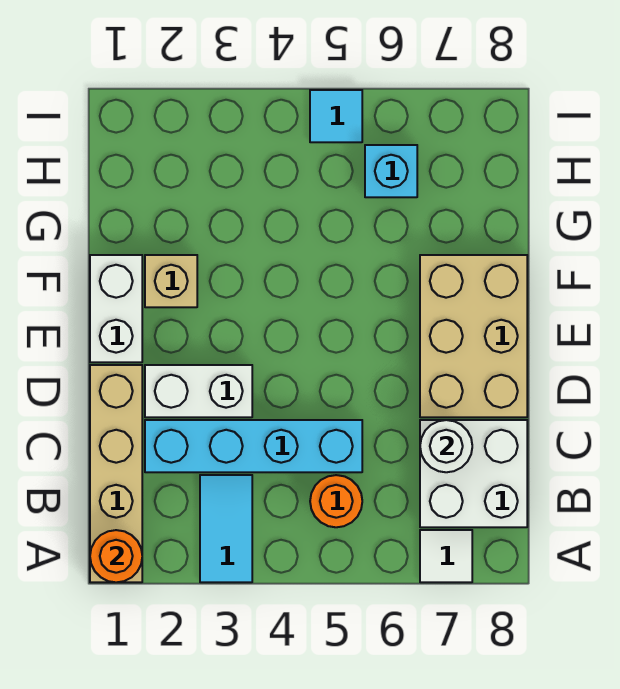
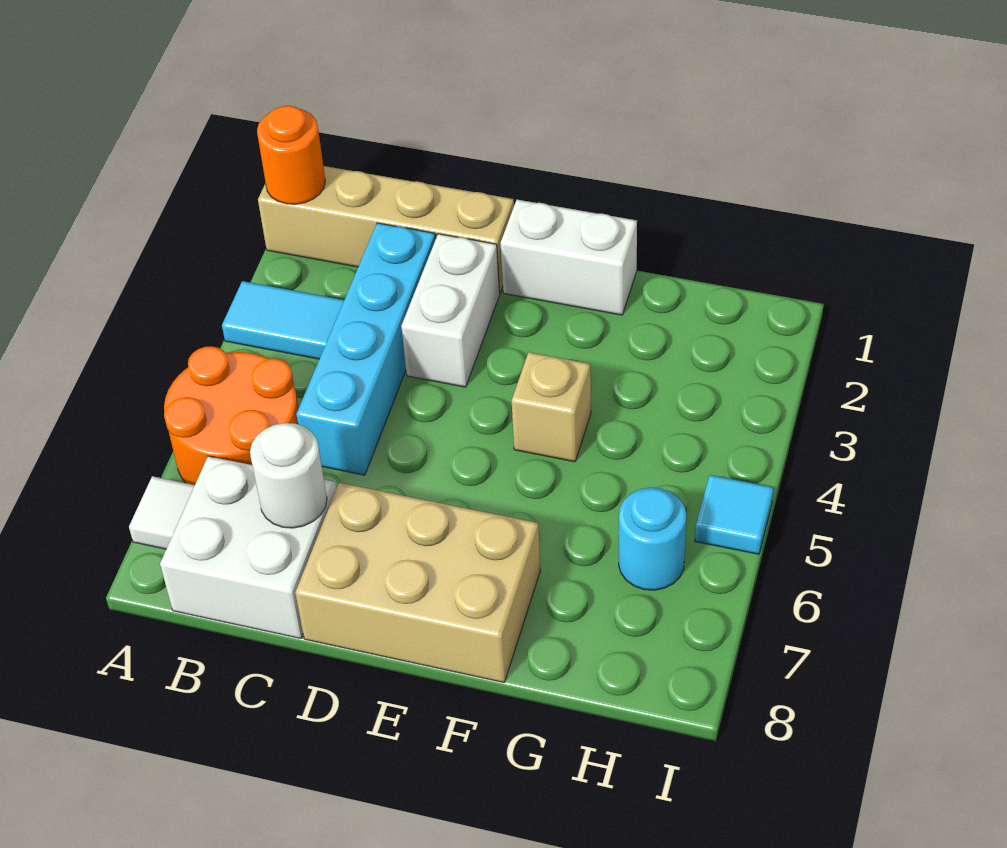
orange round brick B5 level 1 -> orange round brick A5:B6 level 1
tan brick F2 level 1 -> tan brick F4 level 1
cyan brick H6 level 1 -> cyan round brick H6 level 1

